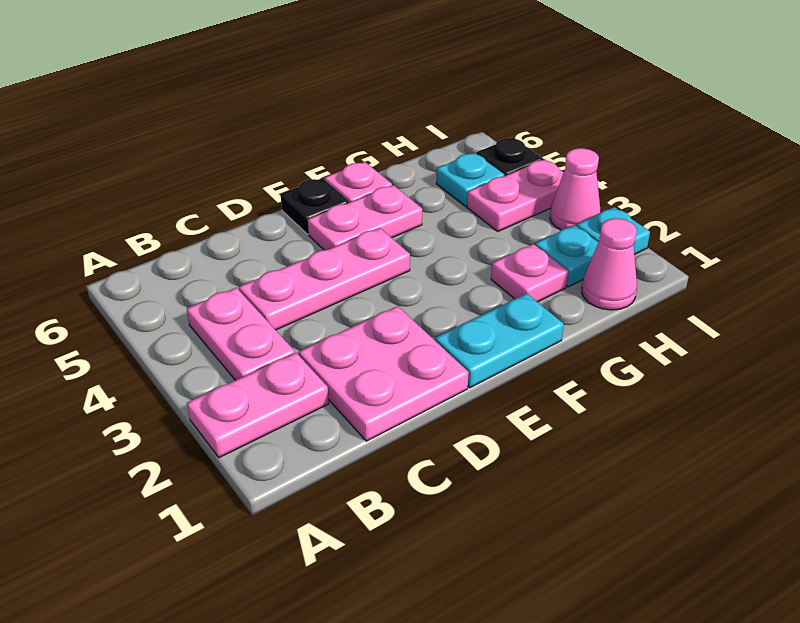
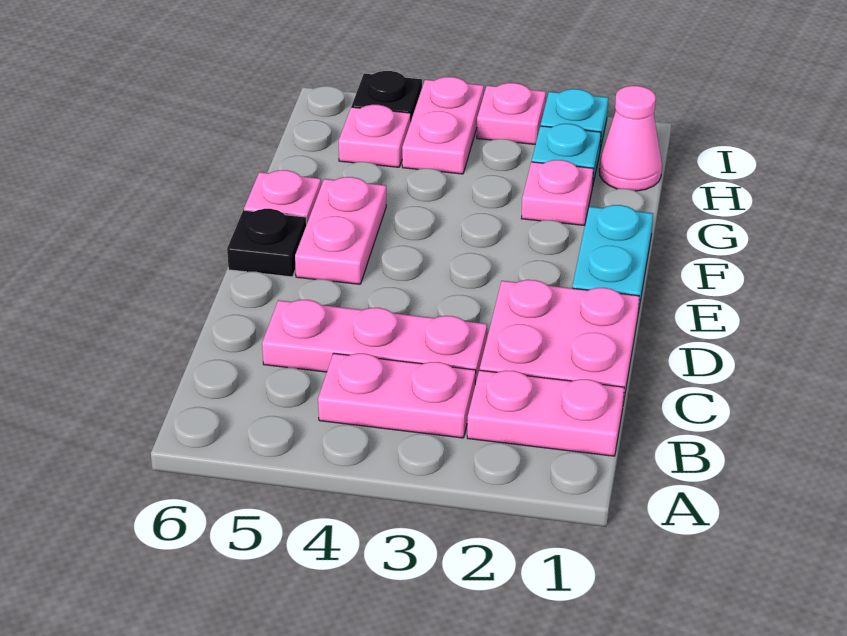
pink plate A2:B2 level 1 -> pink plate B1:B2 level 1
pink plate C4:E4 level 1 -> pink plate C3:C5 level 1
cyan plate H5 level 1 -> pink plate H5 level 1
pink cone I3 level 1 -> pink plate I3 level 1

